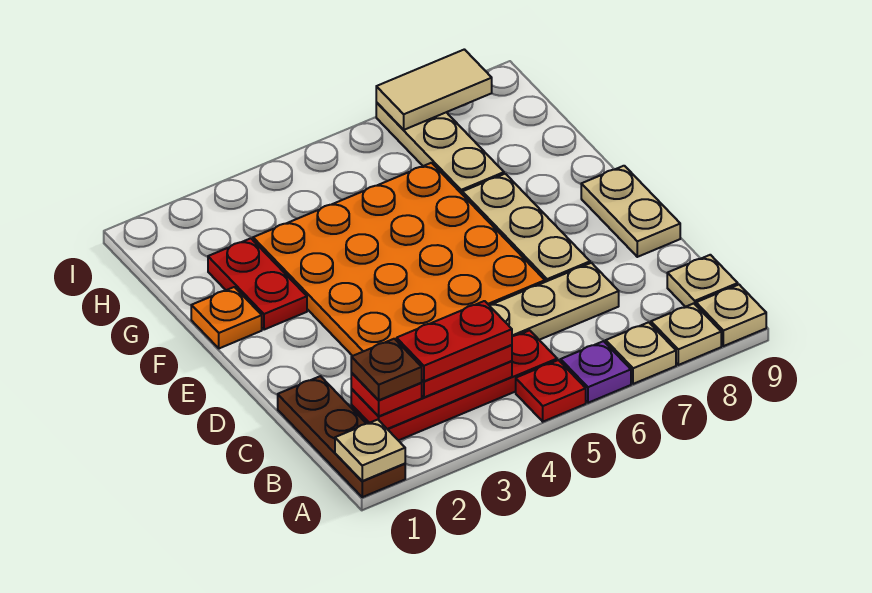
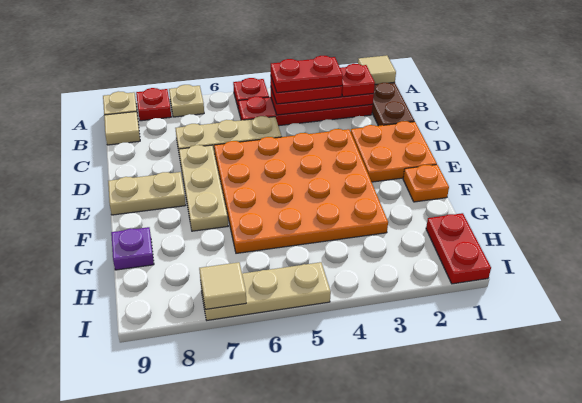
tan plate A1 level 2 -> tan tile A1 level 2
purple plate A6 level 1 -> purple plate G9 level 1
tan plate A8 level 1 -> red plate A8 level 1
brown plate B2 level 4 -> none
tan plate B9 level 1 -> tan tile B9 level 1
none -> orange plate D1:E2 level 1
tan plate D9:E9 level 1 -> tan plate E8:E9 level 1
red plate F2:G2 level 1 -> red plate H1:I1 level 1
tan plate G7:I7 level 1 -> tan plate I5:I7 level 1
tan tile I7:I8 level 2 -> tan tile I7 level 2

